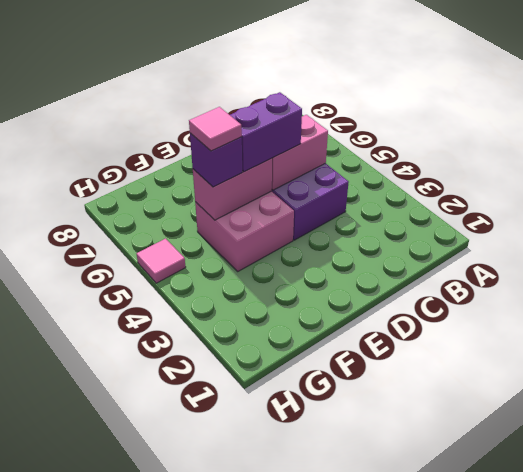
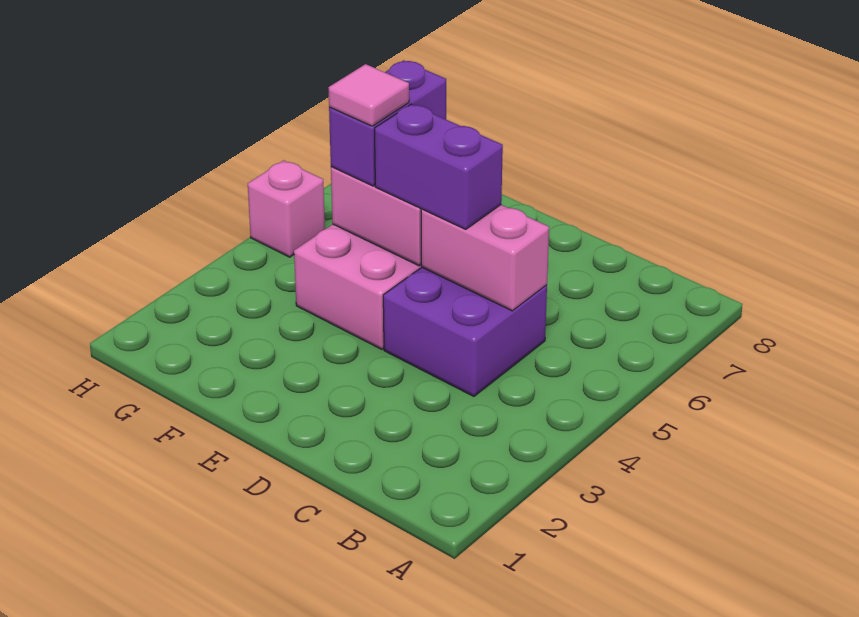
purple brick F5 level 3 -> purple brick F5:F6 level 3
pink tile H5 level 1 -> pink brick H5 level 1

